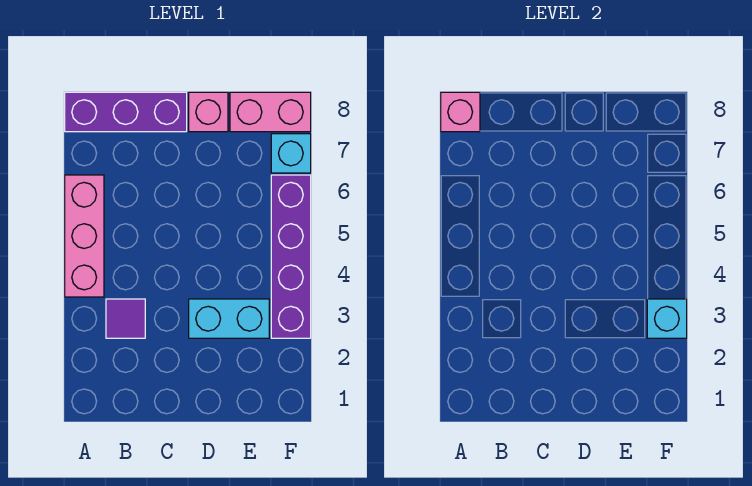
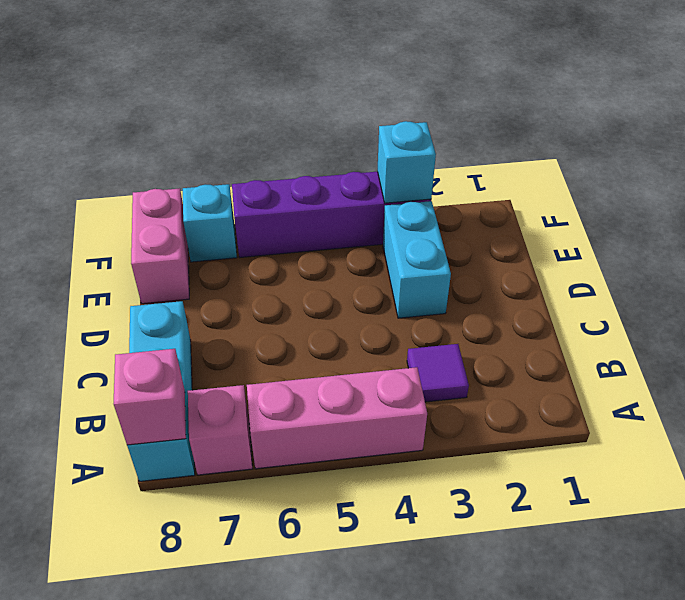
purple brick A8:C8 level 1 -> cyan brick A8:C8 level 1
pink brick D8 level 1 -> pink brick A7 level 1

